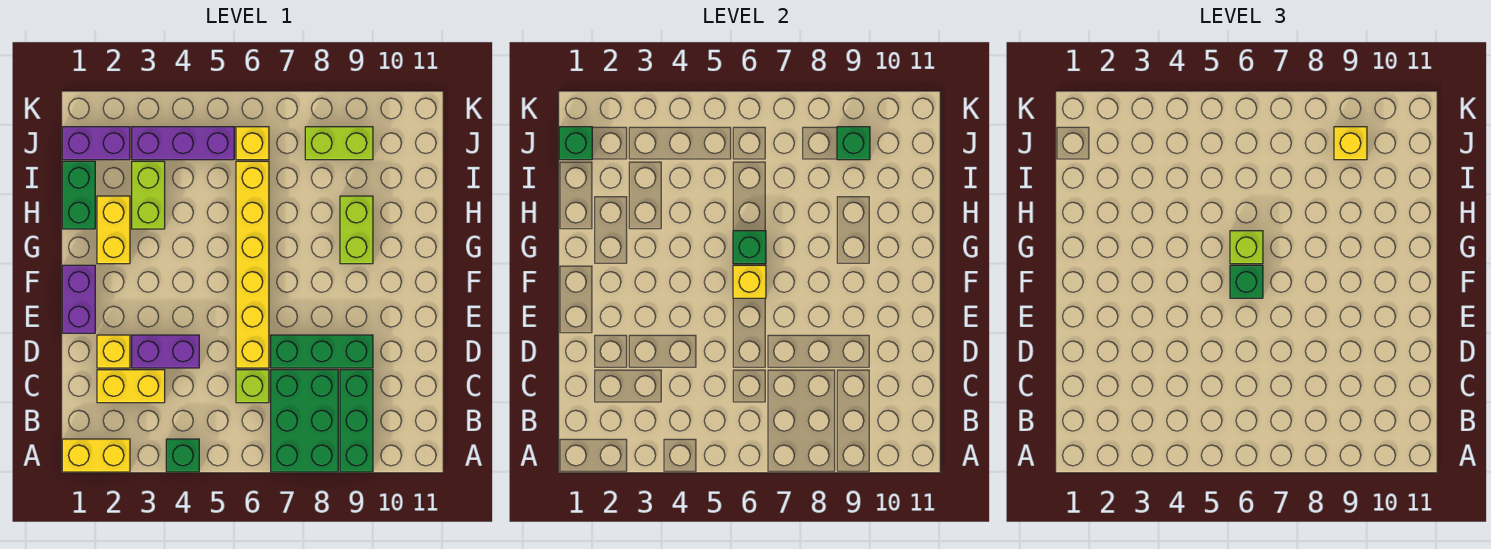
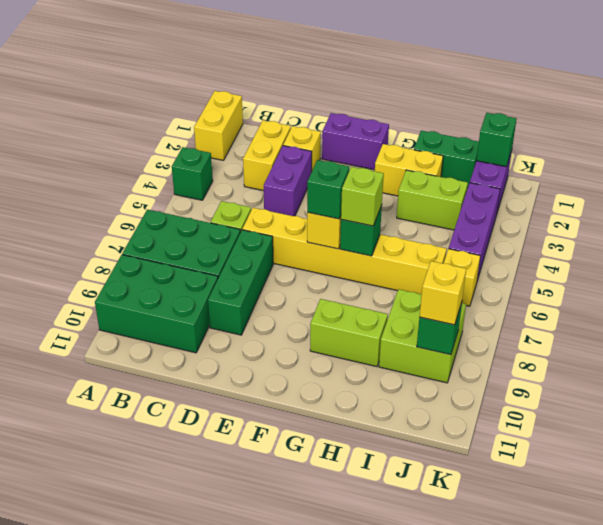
green brick A9:C9 level 1 -> green brick A9:C10 level 1
lime brick J8:J9 level 1 -> lime brick I8:J9 level 1

